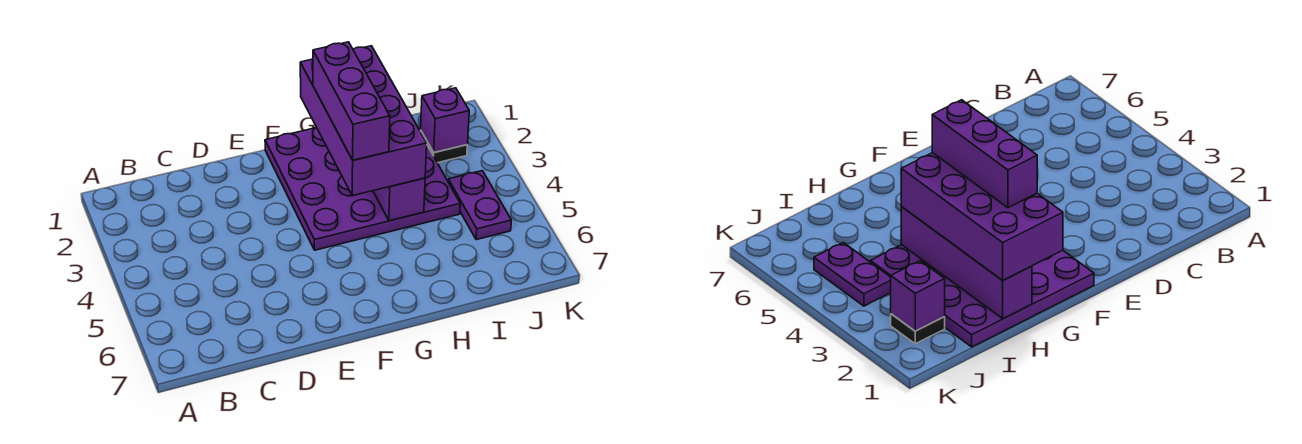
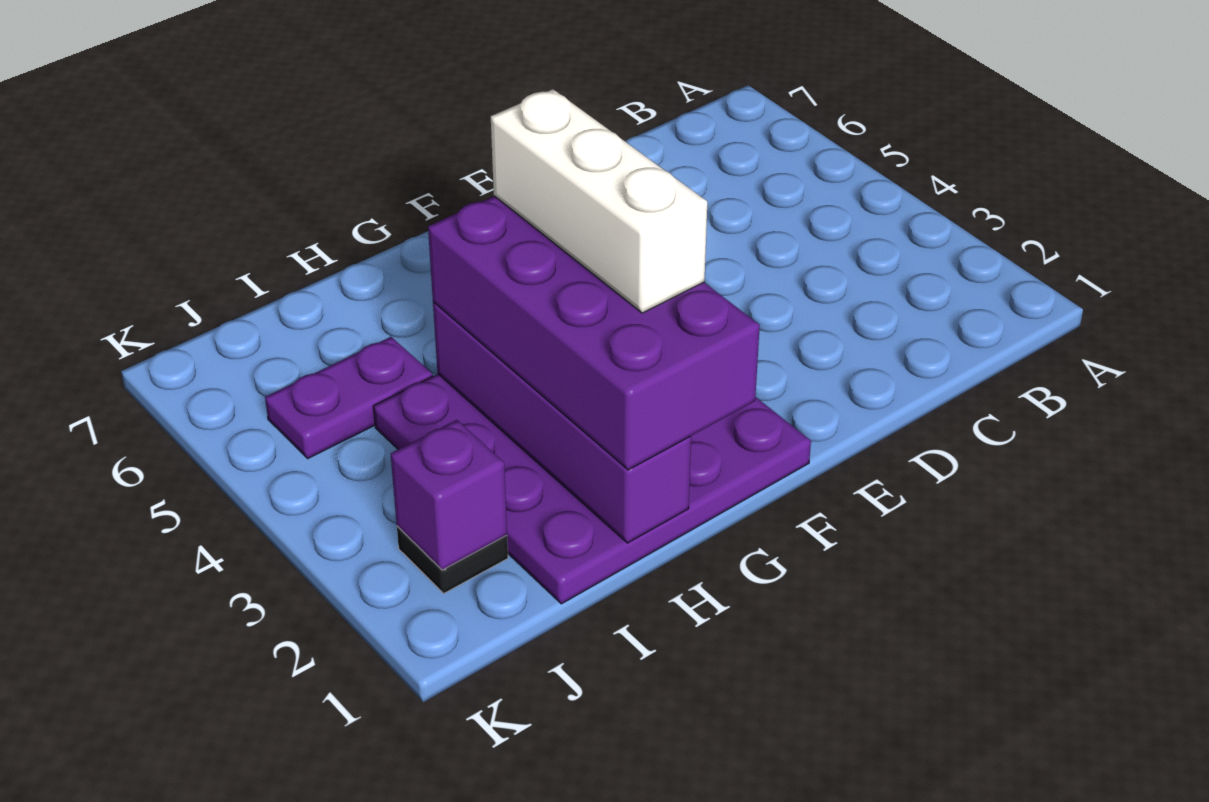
purple brick G2:G4 level 4 -> white brick G2:G4 level 4
purple plate J4:J5 level 1 -> purple plate I5:J5 level 1

